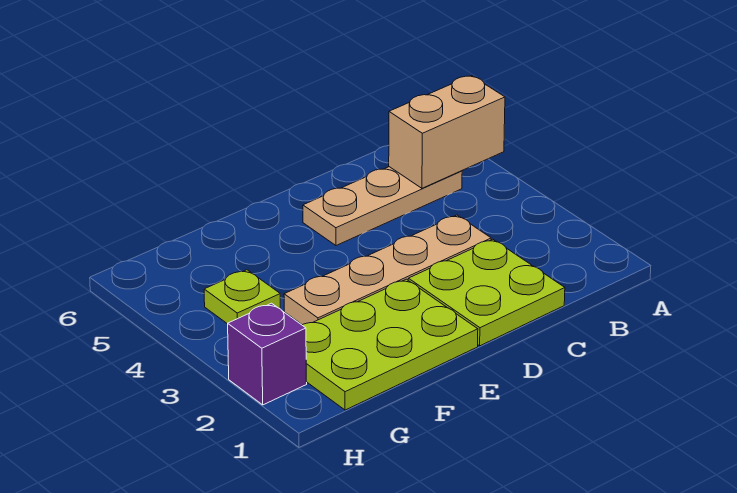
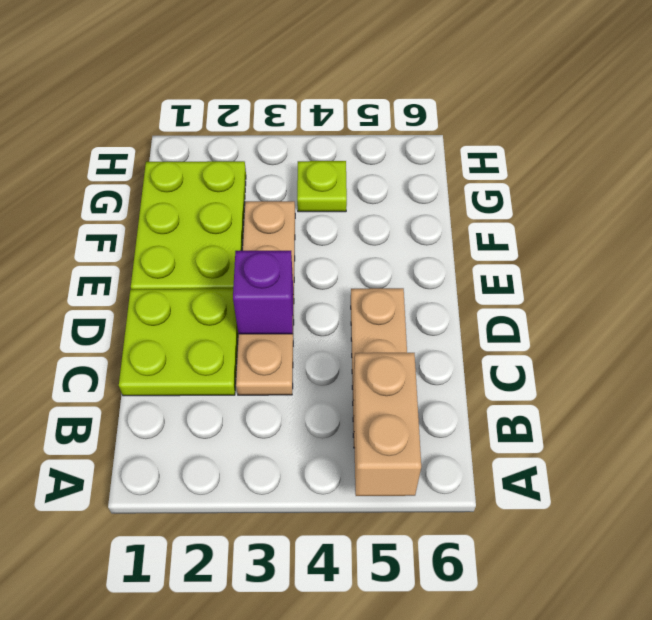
purple brick H2 level 1 -> purple brick D3 level 2

